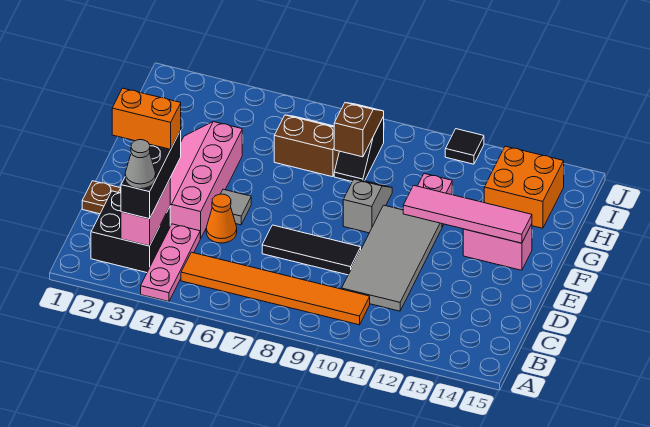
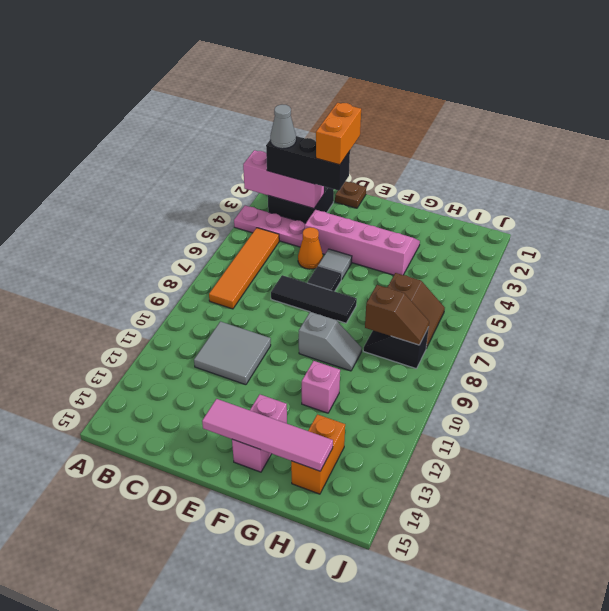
pink brick B3:C3 level 2 -> pink brick A3:C3 level 2
orange tile B5:B10 level 1 -> orange tile B5:B8 level 1
grey tile C10:F11 level 1 -> grey tile C10:D11 level 1
black tile D7:D9 level 1 -> black tile D7:F7 level 1
pink tile F11:F14 level 2 -> pink tile E14:H14 level 2
orange brick H13:I14 level 1 -> orange brick H13:H14 level 1
black tile J11 level 1 -> black tile E6 level 1

